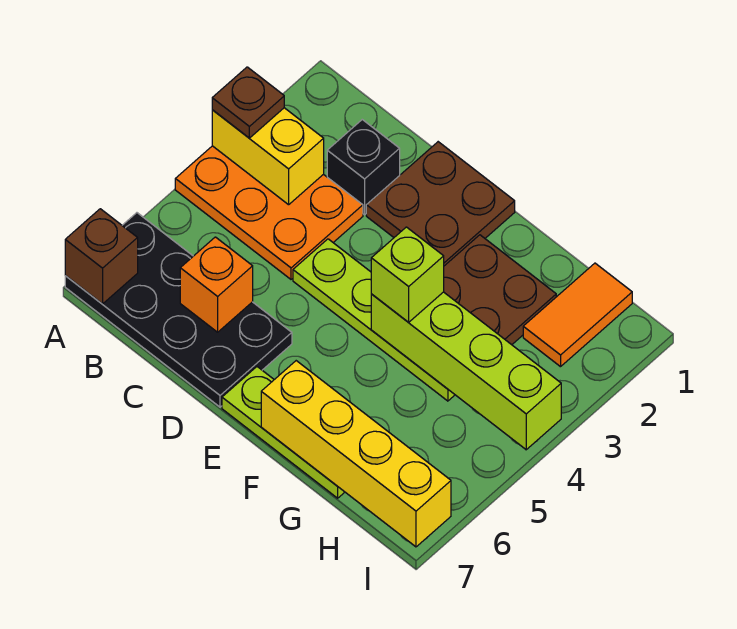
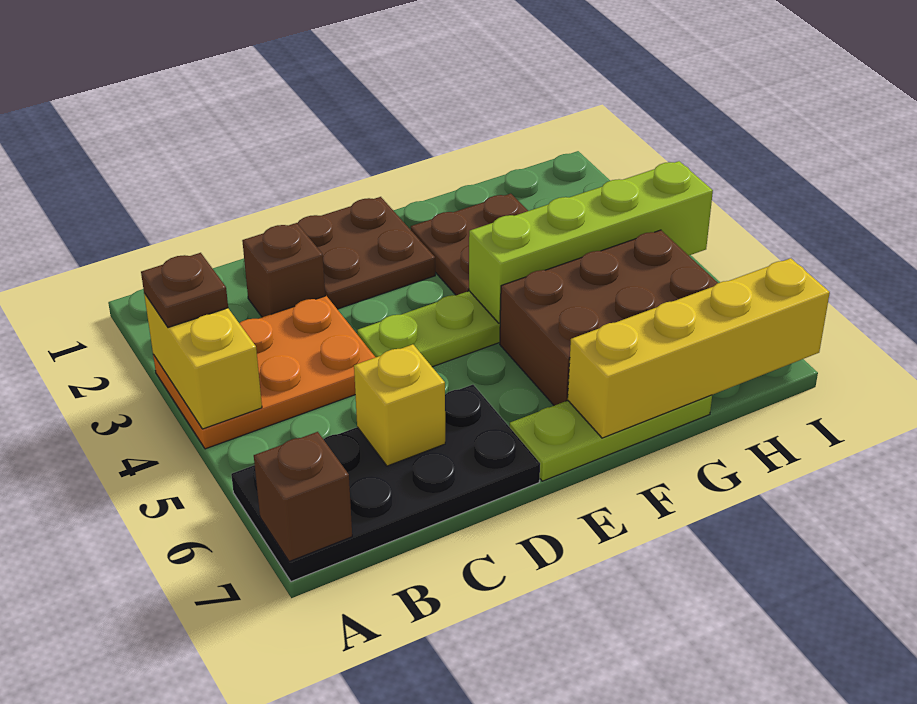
yellow brick A3:B3 level 2 -> yellow brick A3:A4 level 2
black brick C2 level 1 -> brown brick C2 level 1
orange brick C6 level 2 -> yellow brick C6 level 2
lime brick F4 level 3 -> none
none -> brown brick F5:H6 level 1
orange tile H1:H2 level 1 -> none

